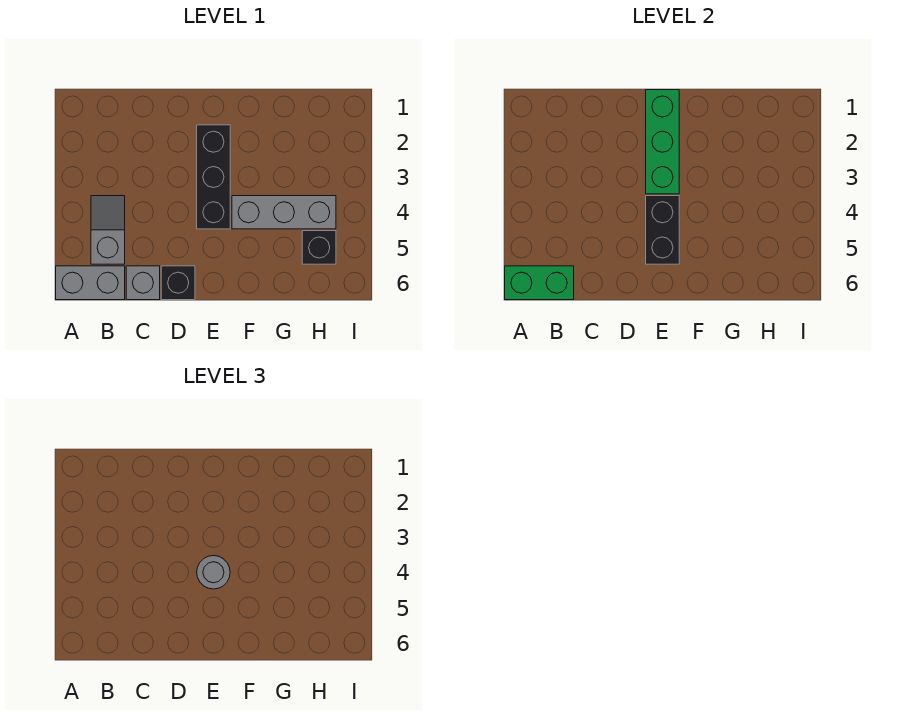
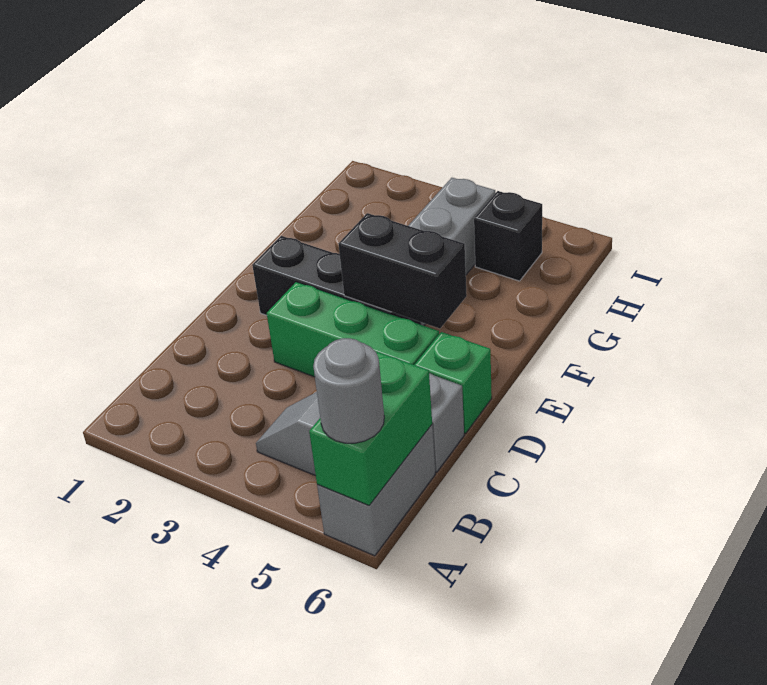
black brick D6 level 1 -> green brick D6 level 1
green brick E1:E3 level 2 -> green brick D3:D5 level 1
grey round brick E4 level 3 -> grey round brick A6 level 3

